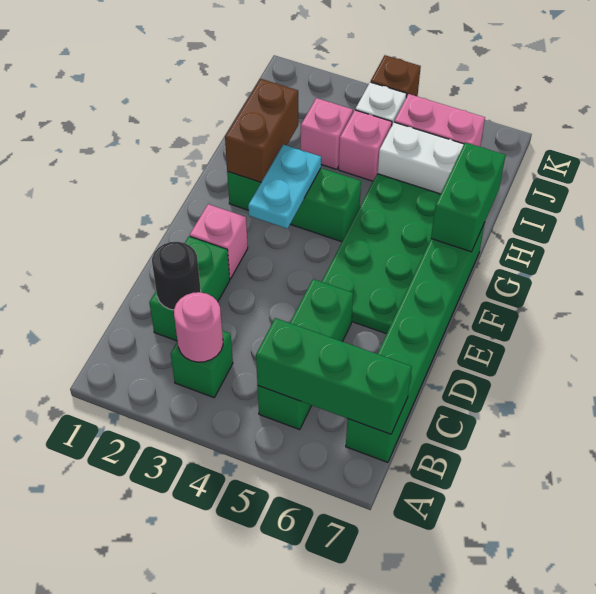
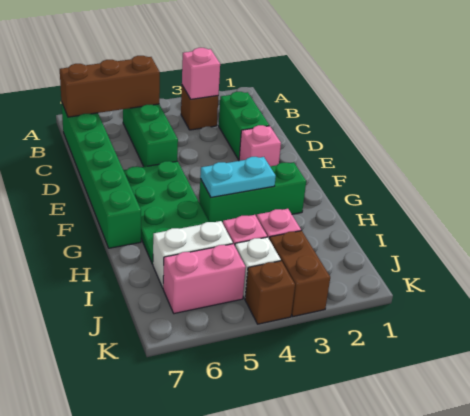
green brick B3 level 1 -> brown brick B3 level 1
pink round brick B3 level 2 -> pink brick B3 level 2
green brick B5:B7 level 2 -> brown brick B5:B7 level 2
black round brick C2 level 2 -> none
cyan plate F3:G3 level 2 -> cyan plate G3:G4 level 2
brown brick G2:H2 level 2 -> brown brick J3:K3 level 1
green brick G7:H7 level 2 -> none

